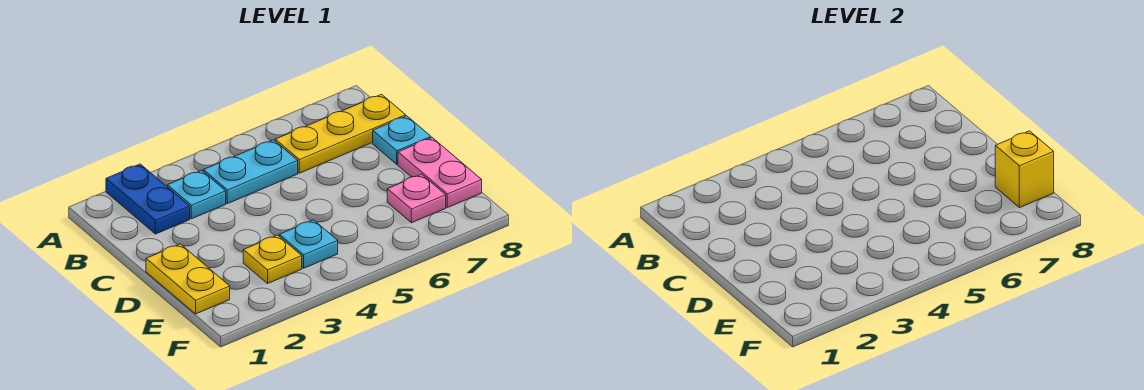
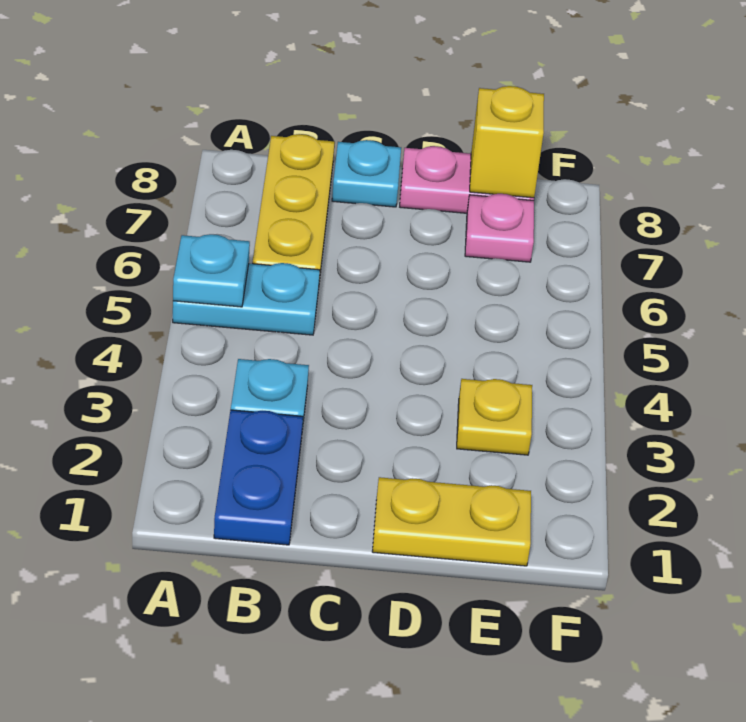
blue plate A2:B2 level 1 -> blue plate B1:B2 level 1
cyan plate B4:B5 level 1 -> cyan plate A5:B5 level 1
cyan plate E4 level 1 -> cyan plate A5 level 2

